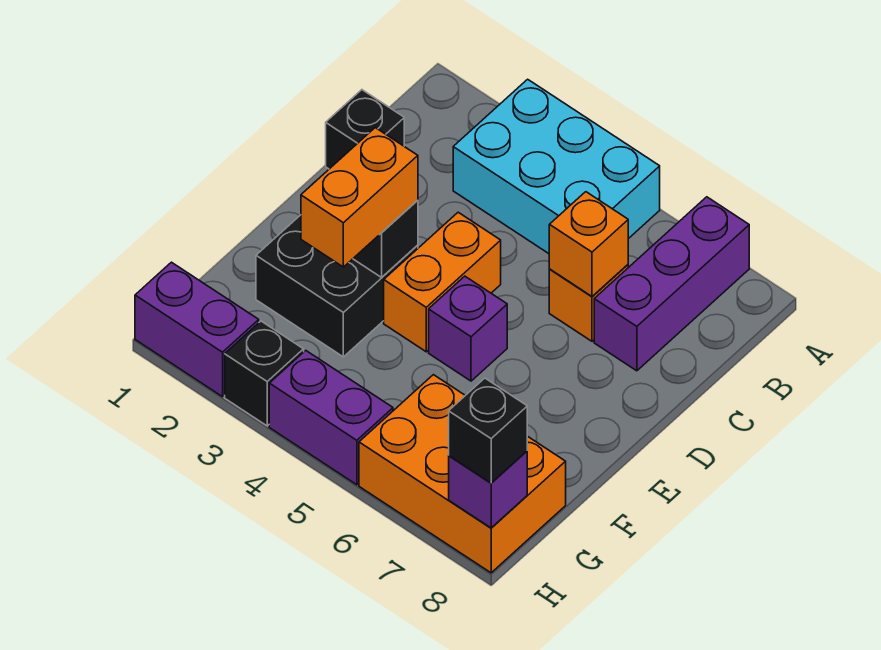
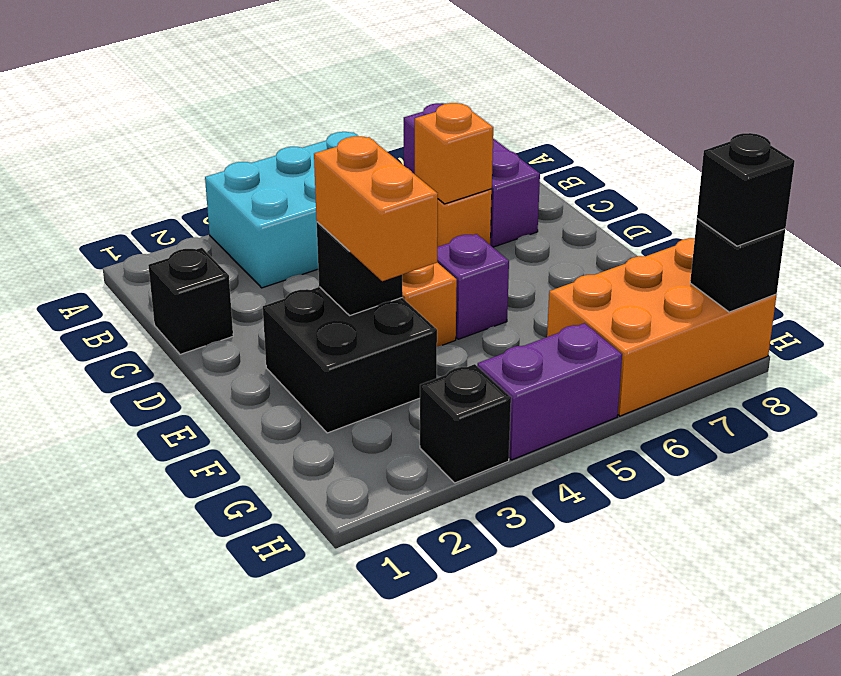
purple brick H1:H2 level 1 -> none
purple brick H8 level 2 -> black brick H8 level 2

